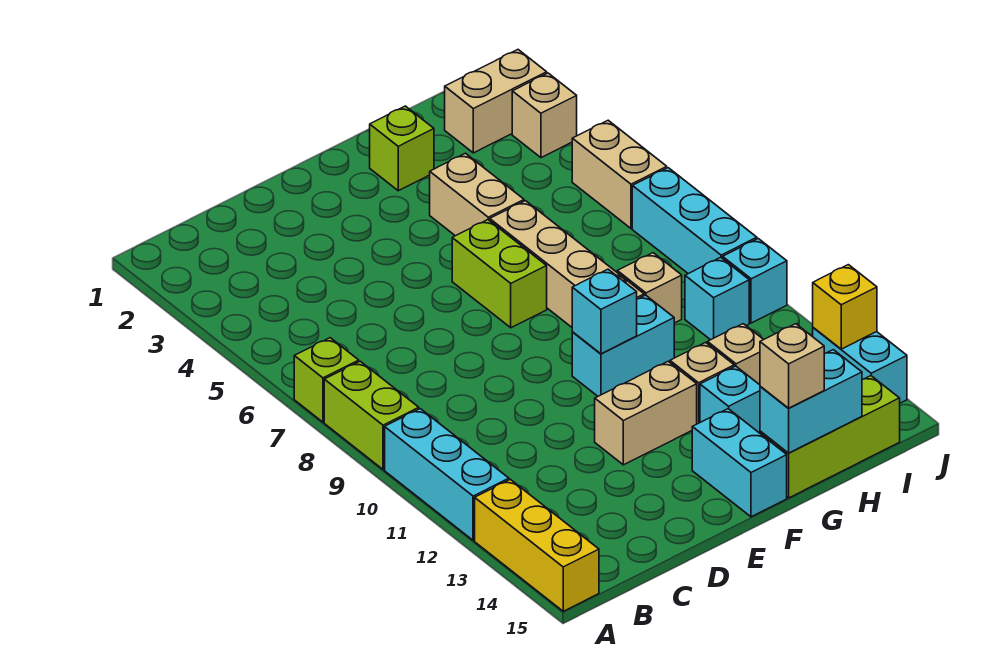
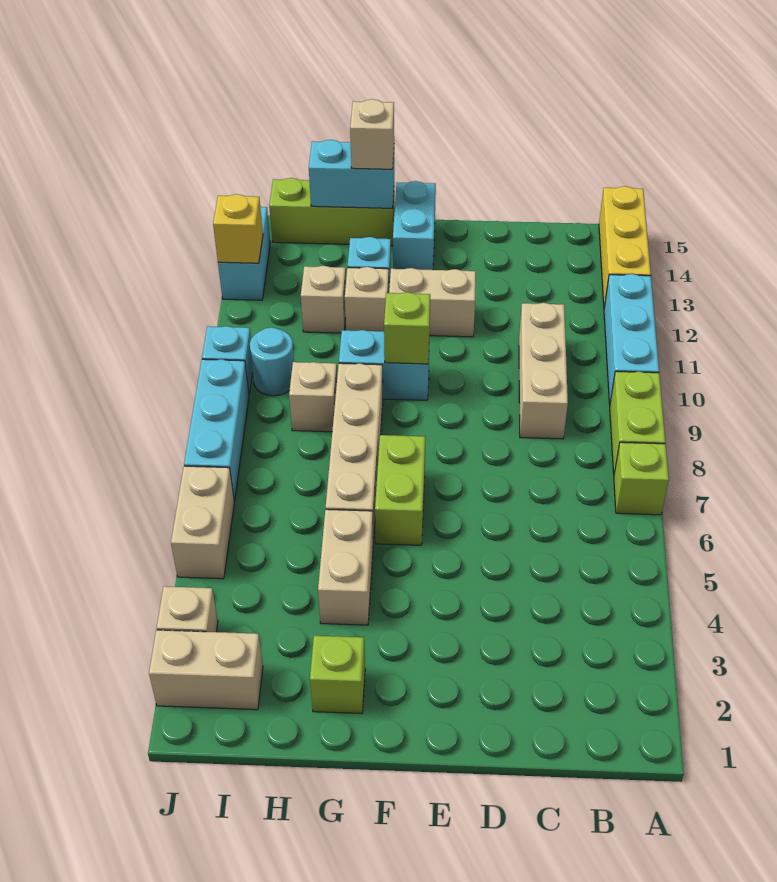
none -> tan brick C9:C11 level 1
cyan brick F10 level 2 -> lime brick F10 level 2
cyan brick I10 level 1 -> cyan round brick I10 level 1

